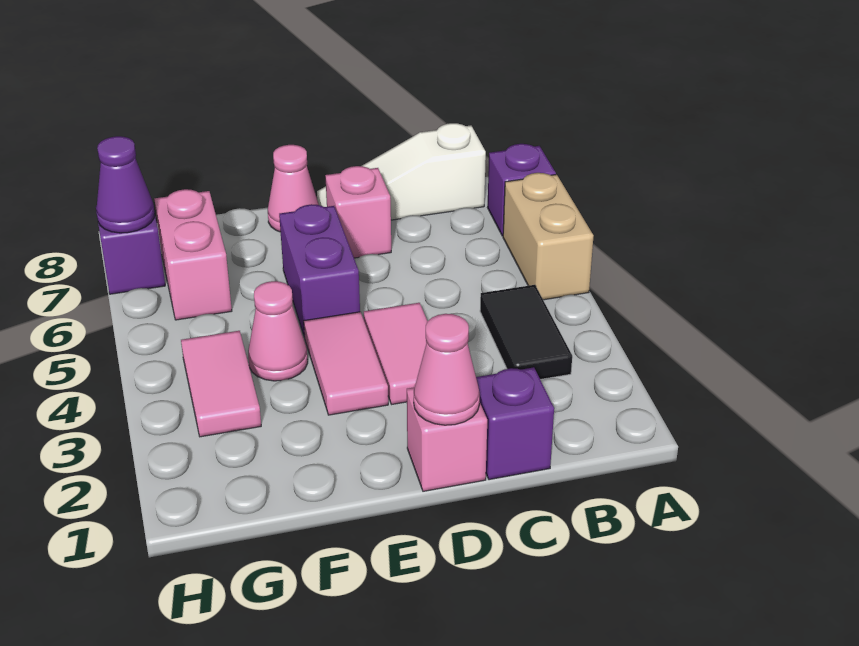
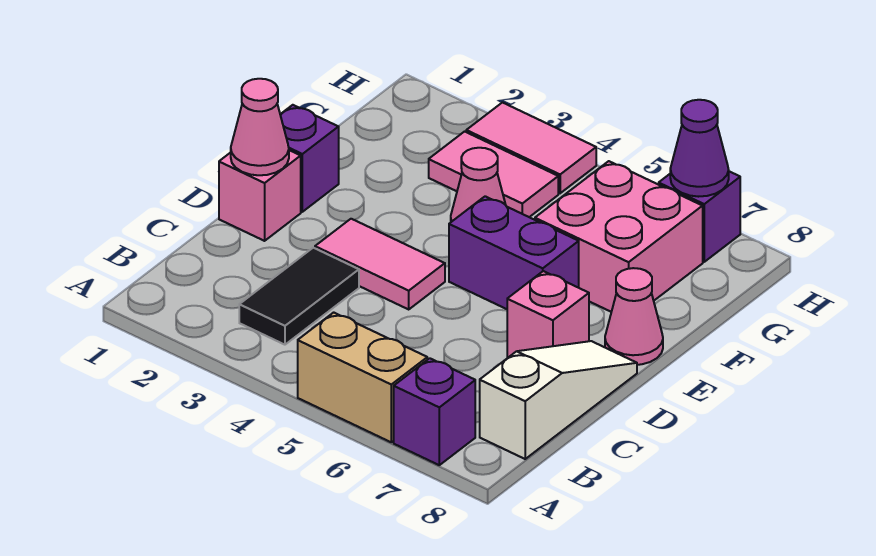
black tile B3:B4 level 1 -> black tile B3:C3 level 1
purple brick C1 level 1 -> purple brick E1 level 1
pink tile E3:E4 level 1 -> pink tile H3:H4 level 1
pink brick G6:G7 level 1 -> pink brick F6:G7 level 1

